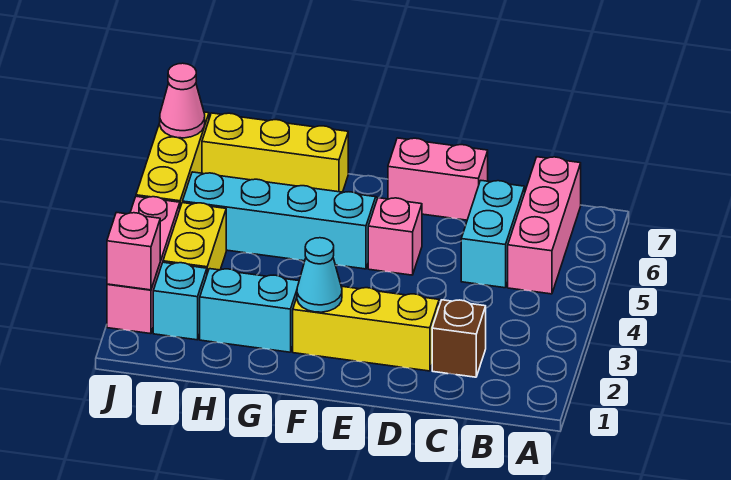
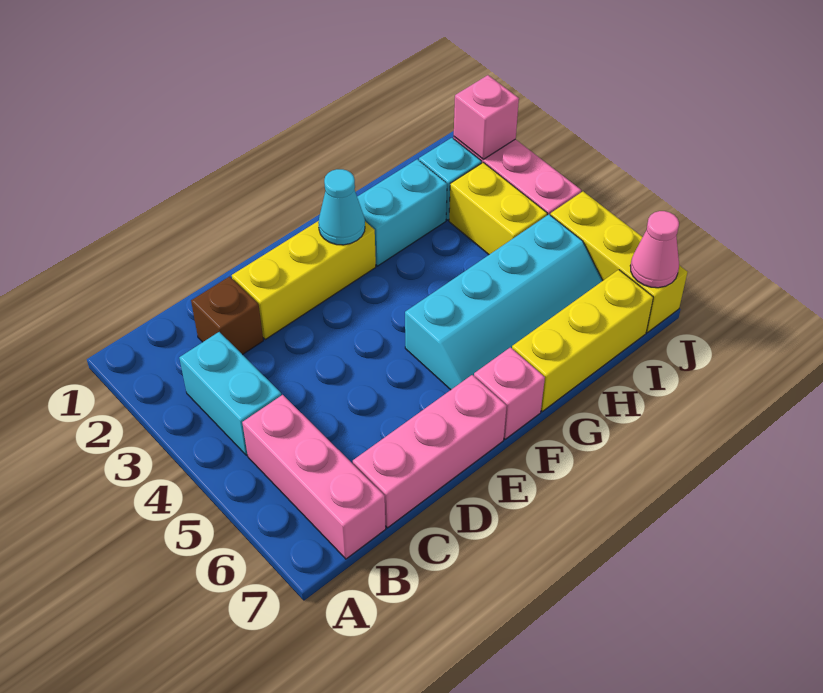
cyan brick C5:C6 level 1 -> cyan brick B3:B4 level 1
pink brick D7:E7 level 1 -> pink brick C7:E7 level 1
pink brick E5 level 1 -> pink brick F7 level 1

